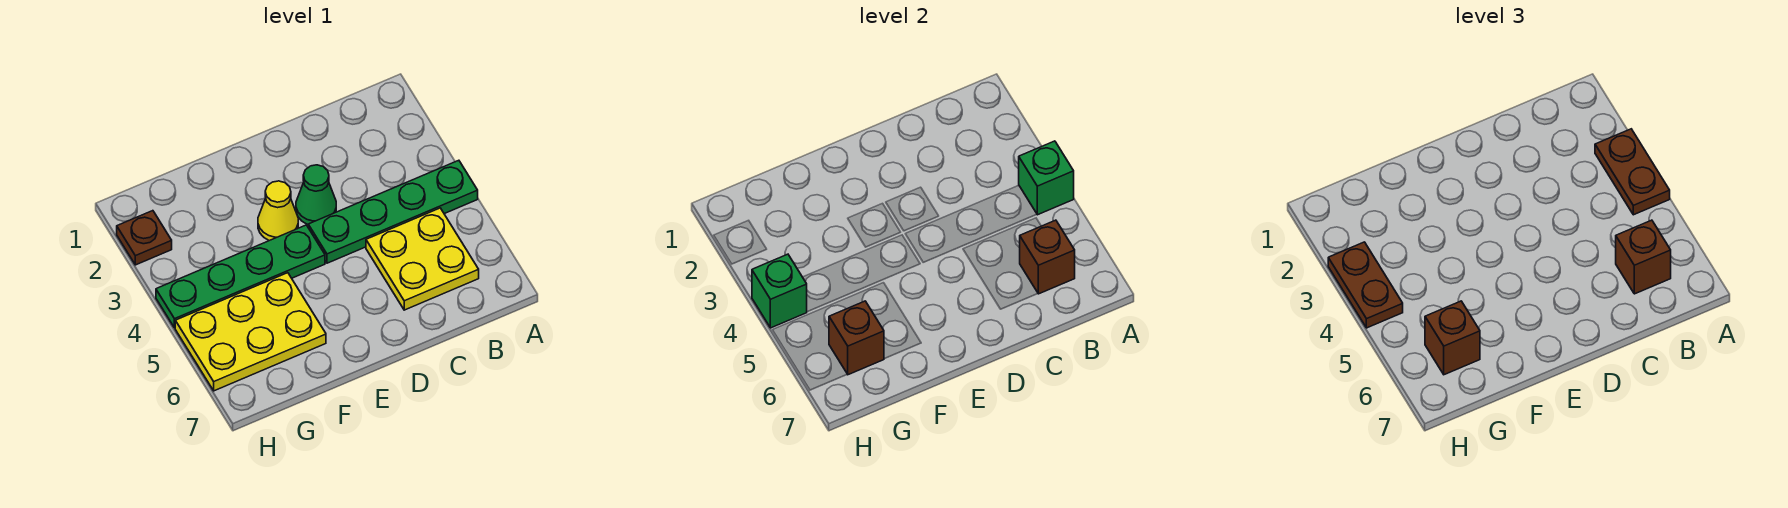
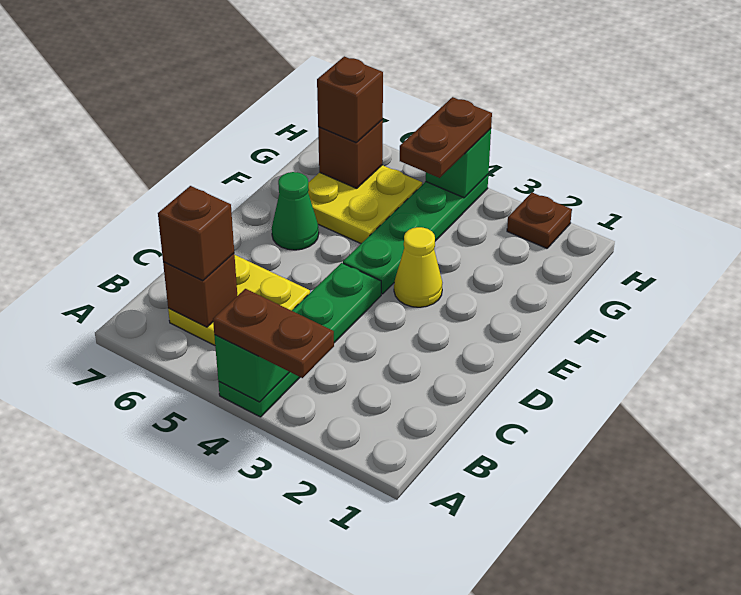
green cone D3 level 1 -> green cone E6 level 1
yellow plate F5:H6 level 1 -> yellow plate F5:G6 level 1
brown plate H3:H4 level 3 -> brown plate G4:H4 level 3

